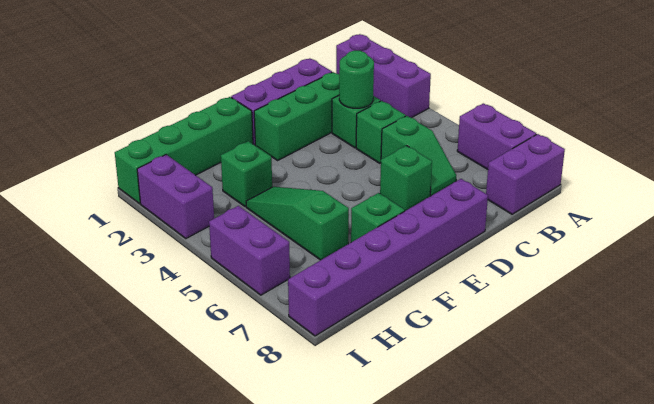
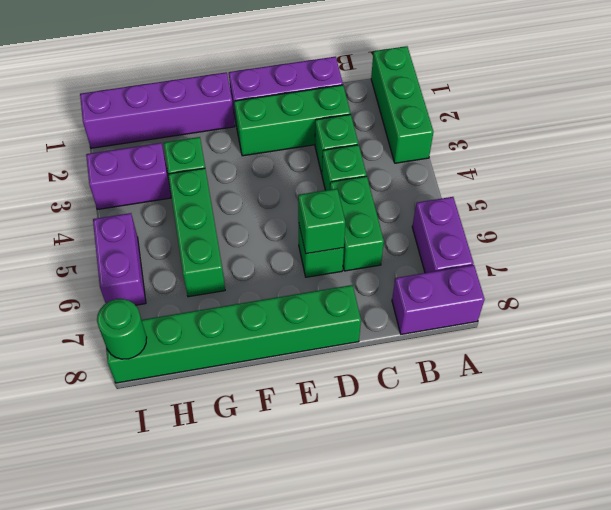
purple brick A1:A3 level 1 -> green brick A1:A3 level 1
green round brick C3 level 2 -> green round brick I8 level 2
green slope C5:C6 level 1 top 5 -> green brick C5:C6 level 1
purple brick D8:I8 level 1 -> green brick D8:I8 level 1
green brick F1:I1 level 1 -> purple brick F1:I1 level 1
green brick F7 level 1 -> green brick D6 level 2
green slope G4:G6 level 1 top 6 -> green brick G4:G6 level 1
purple brick I2:I3 level 1 -> purple brick H3:I3 level 1

